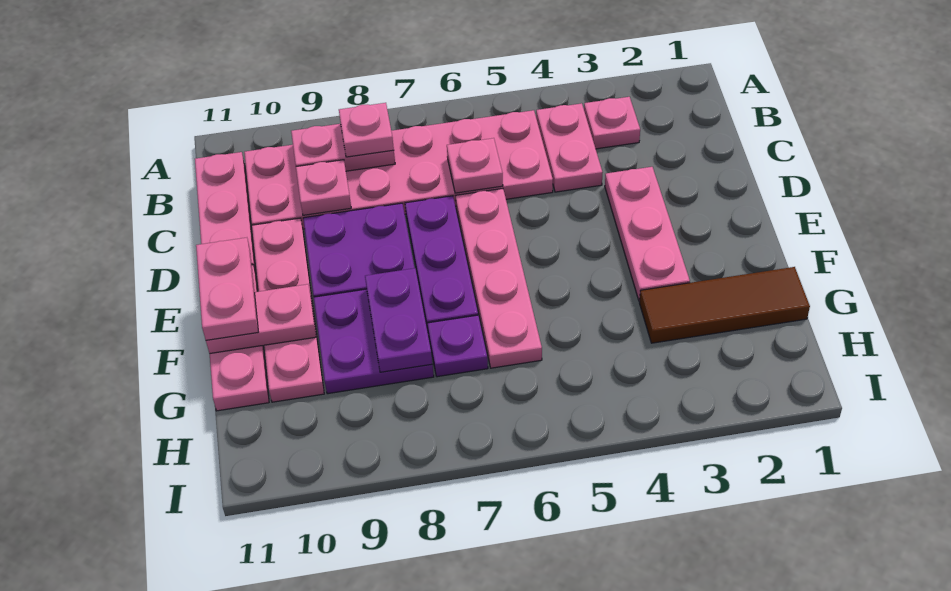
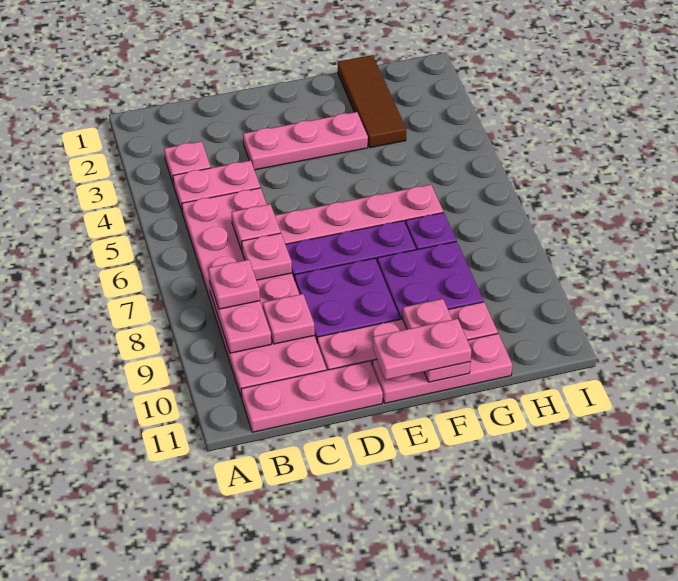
none -> pink plate C7 level 2
purple plate F8:G8 level 2 -> none

